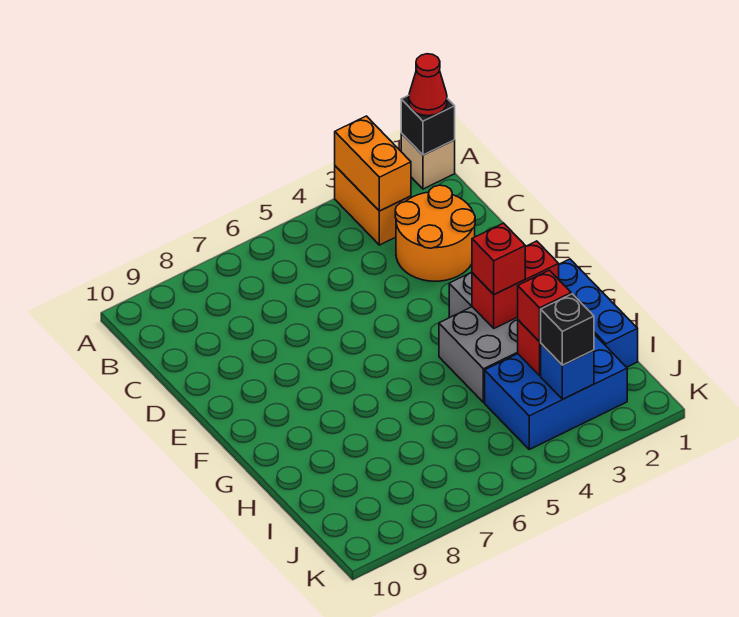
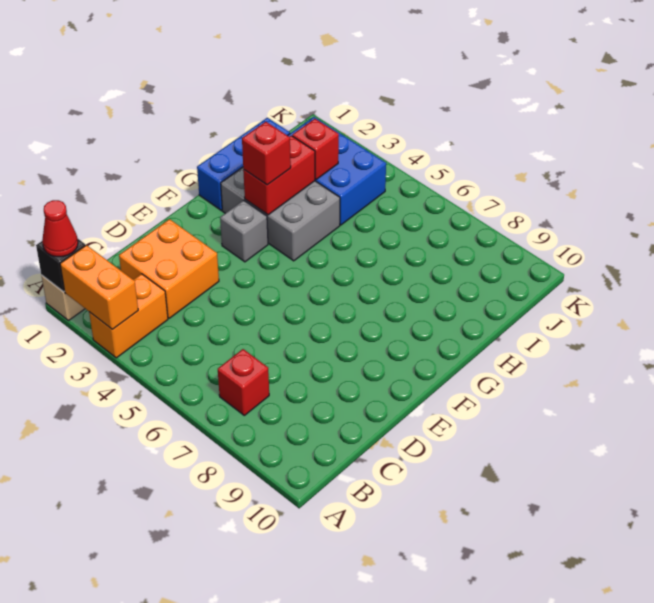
orange brick A3:B3 level 2 -> orange brick A2:A3 level 2
orange round brick C2:D3 level 1 -> orange brick C2:D3 level 1
red brick G2:G3 level 2 -> red brick G3:H3 level 2
red brick I3 level 3 -> red brick B7 level 1
blue brick J3 level 2 -> none
black brick J3 level 3 -> none

